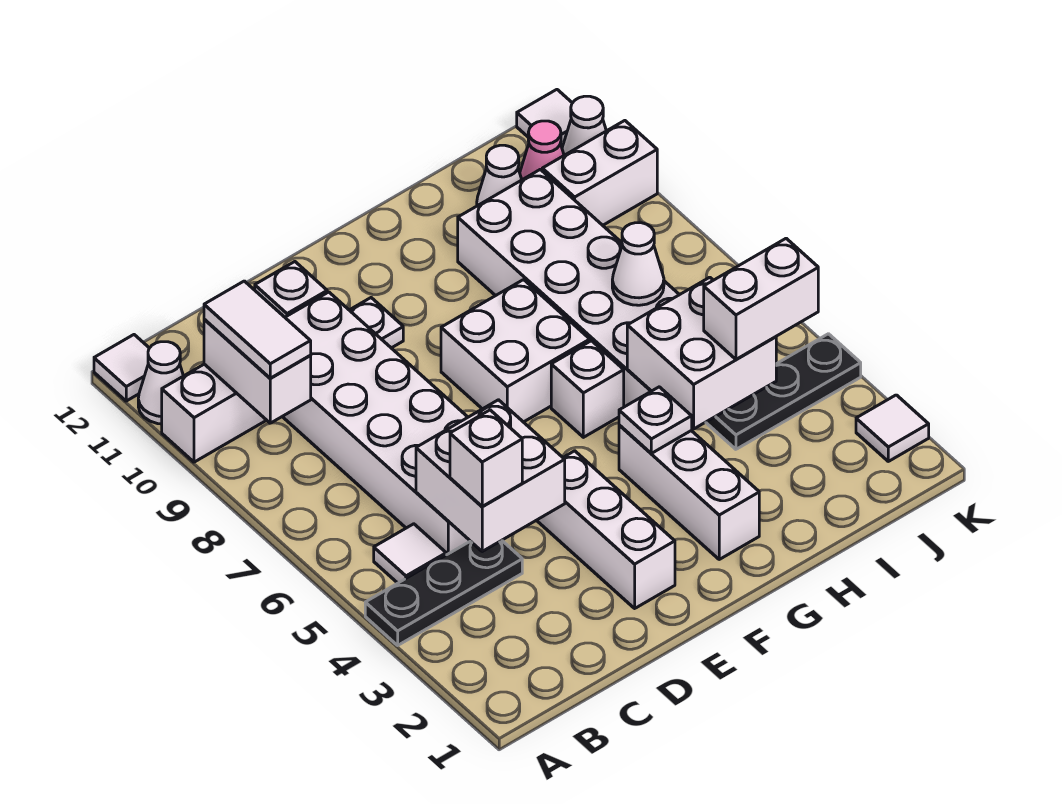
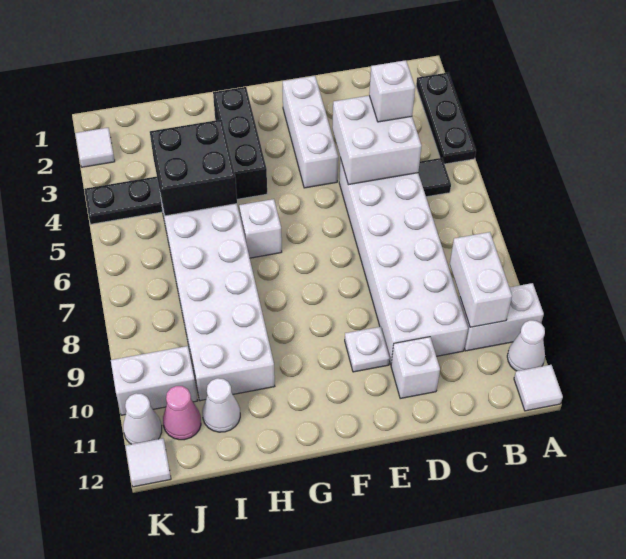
black plate A4:C4 level 1 -> black plate A2:A4 level 1
white tile B5 level 1 -> black tile B5 level 1
white tile B9:B10 level 3 -> none
white brick F7:G8 level 1 -> none
white brick G2:G4 level 1 -> black brick G2:G4 level 1
white plate G4 level 2 -> none
white brick H4:I5 level 2 -> black brick H4:I5 level 2
white brick I4:J4 level 3 -> none
white cone I7 level 2 -> none

